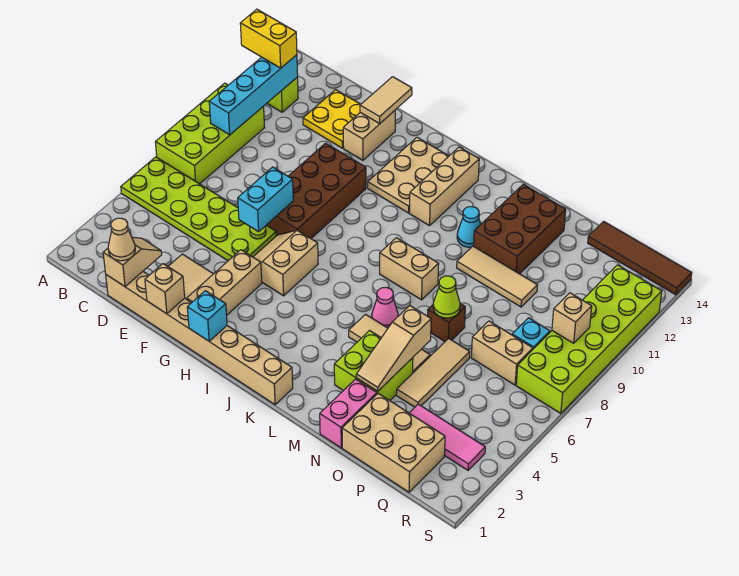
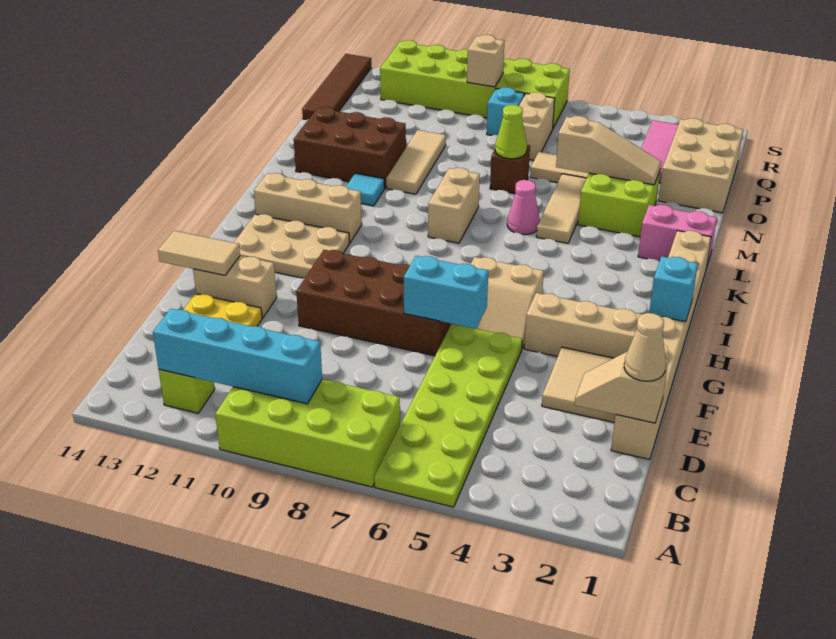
yellow brick A12:B12 level 3 -> none
tan brick F1 level 2 -> none
cyan cone L11 level 1 -> cyan tile L11 level 1
pink brick N1:N2 level 1 -> pink brick L1:L2 level 1

